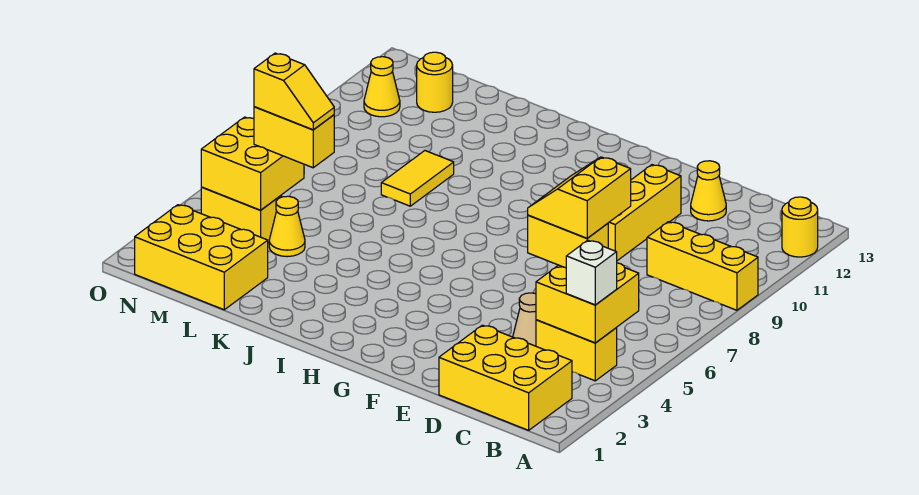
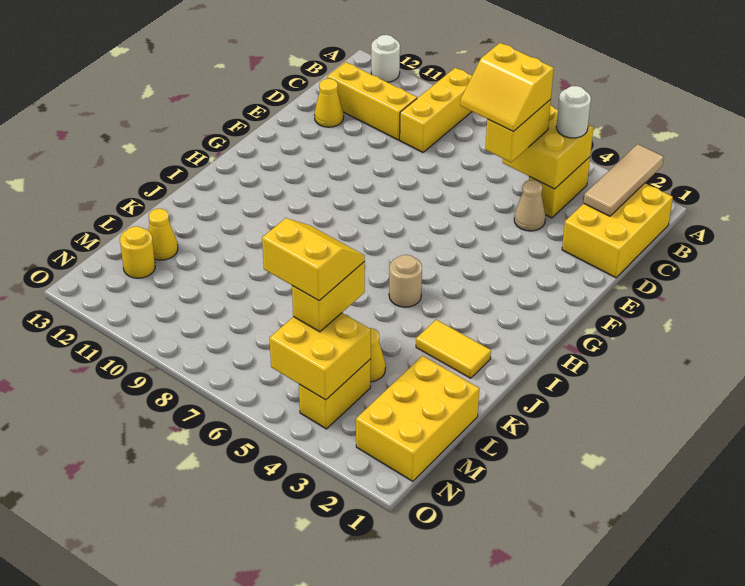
none -> tan tile A2:C2 level 2
yellow round brick A12 level 1 -> white round brick A12 level 1
white brick B4 level 3 -> white round brick B4 level 3
yellow brick E9:E11 level 1 -> yellow brick C10:C12 level 1
none -> tan round brick I5 level 1
yellow tile K8:K9 level 1 -> yellow tile J2:J3 level 1
yellow slope L5:M5 level 4 top M -> yellow slope L5:M6 level 4 top M
yellow cone N11 level 1 -> yellow cone L12 level 1

